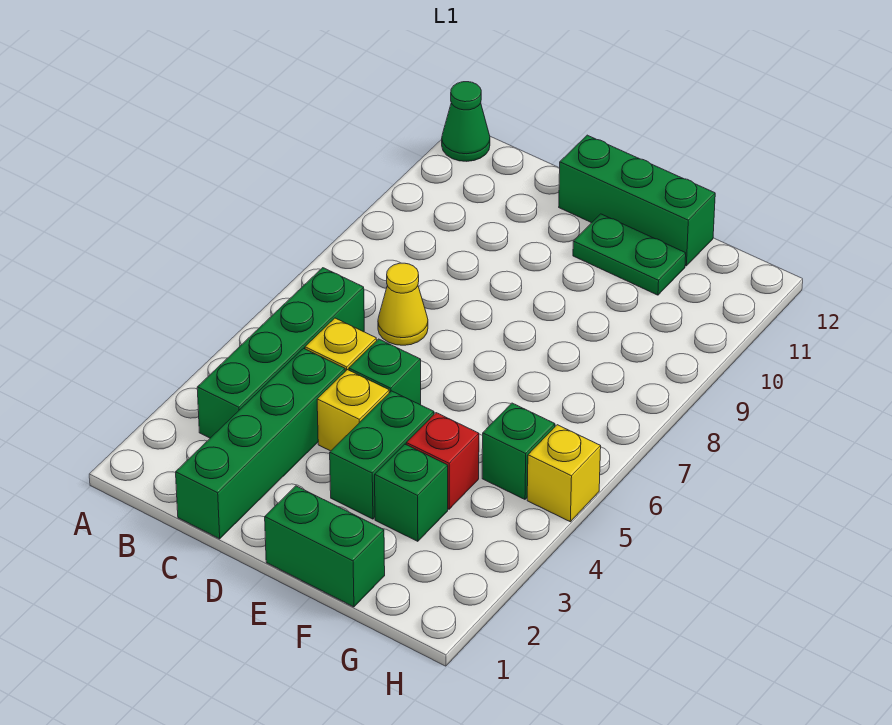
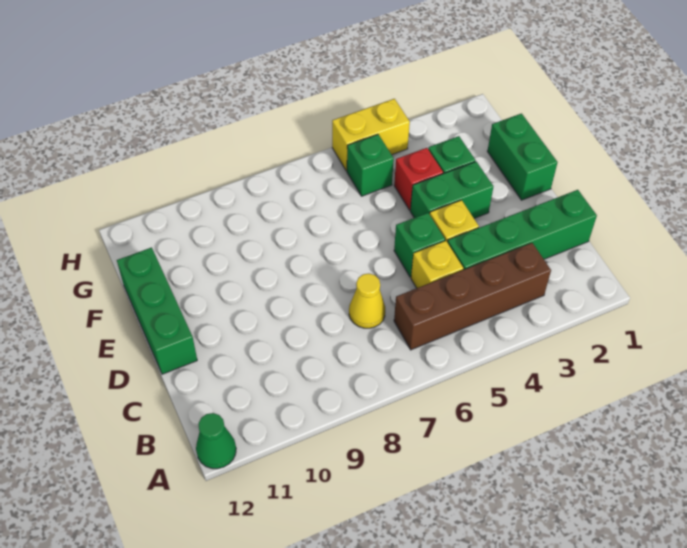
green brick B3:B6 level 1 -> brown brick B3:B6 level 1
green plate E11:F11 level 1 -> none
yellow brick H5 level 1 -> yellow brick H4:H5 level 1

